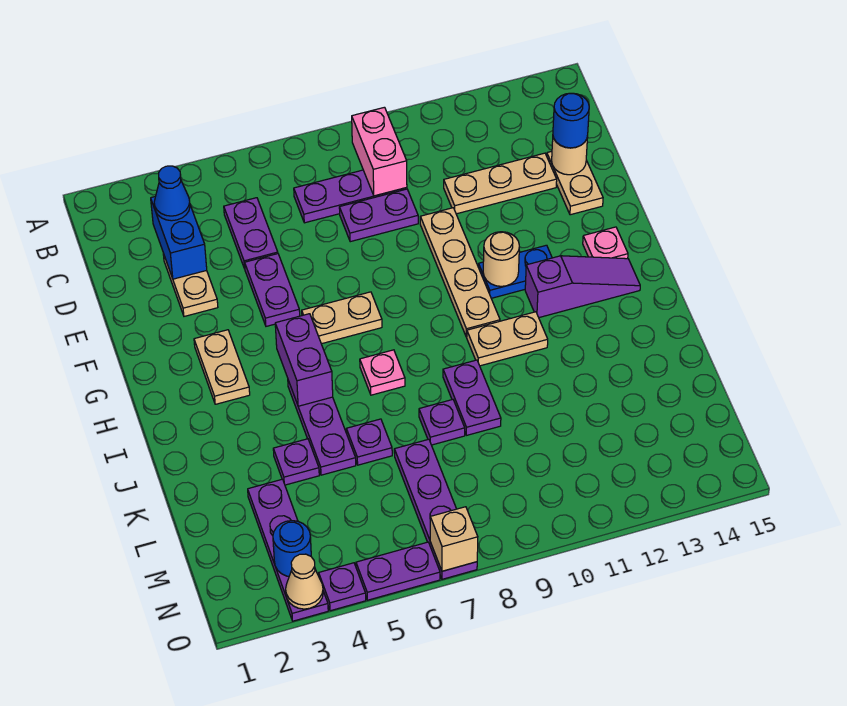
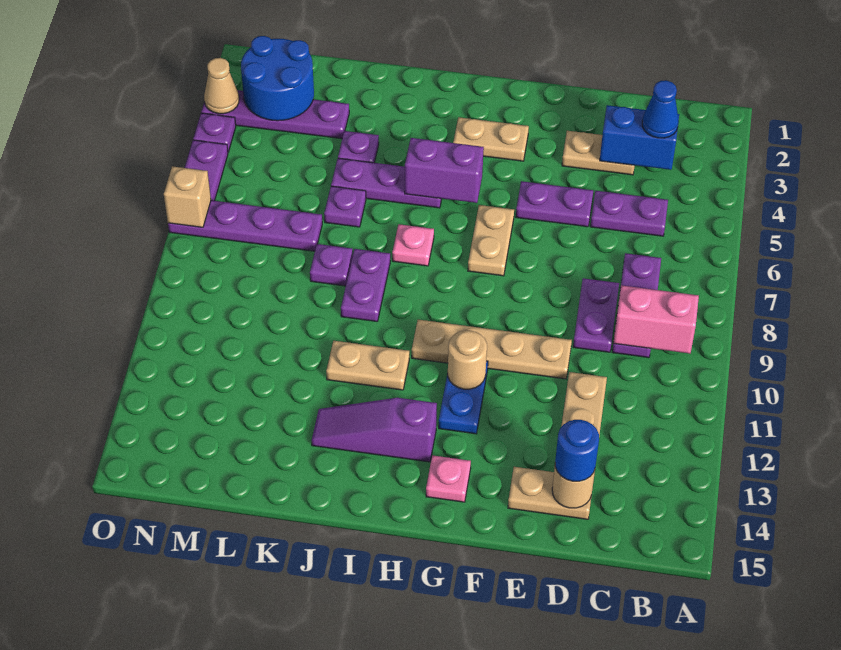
purple slope H12:H14 level 1 top 12 -> purple slope H13:J13 level 1 top H
tan plate I10:I11 level 1 -> tan plate I11:J11 level 1
purple plate J9:K9 level 1 -> purple plate J8:J9 level 1
blue round brick N3 level 2 -> blue round brick M2:N3 level 2

